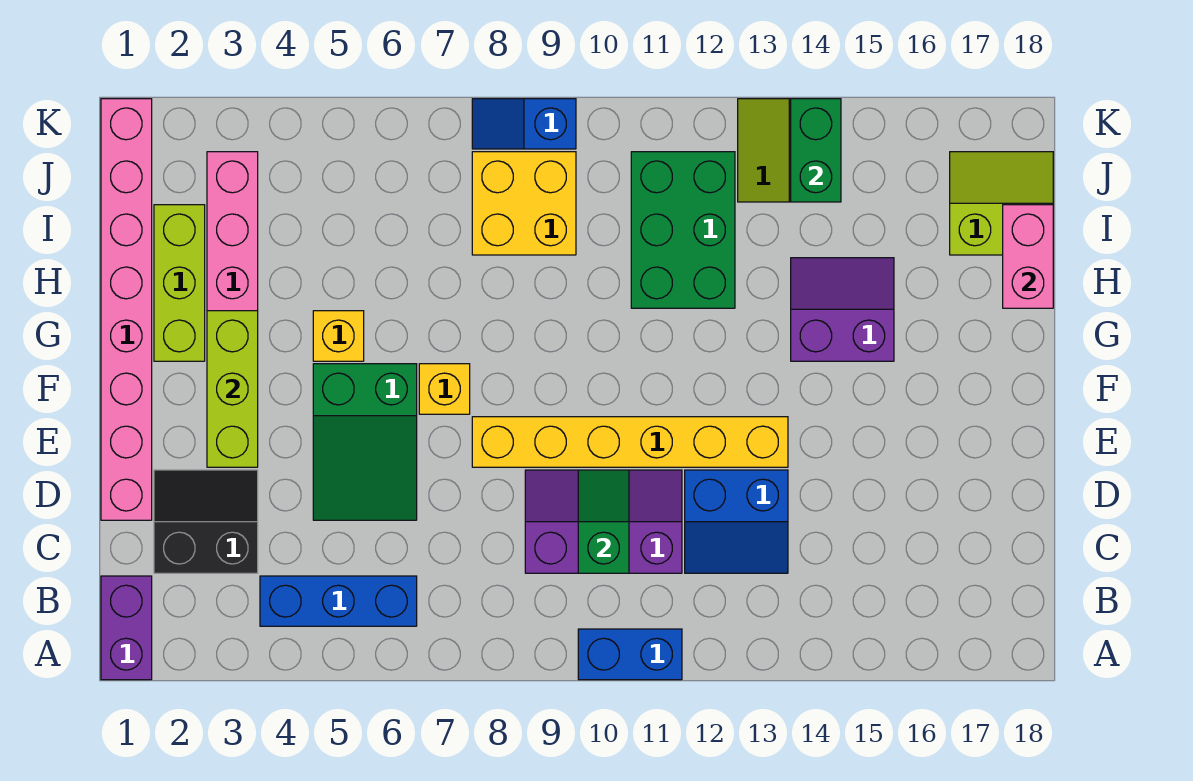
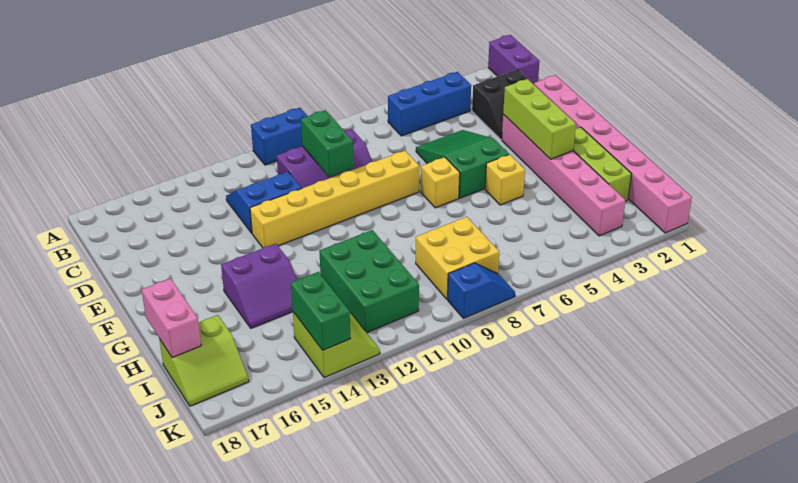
green slope C10:D10 level 2 top C -> green brick C10:D10 level 2

